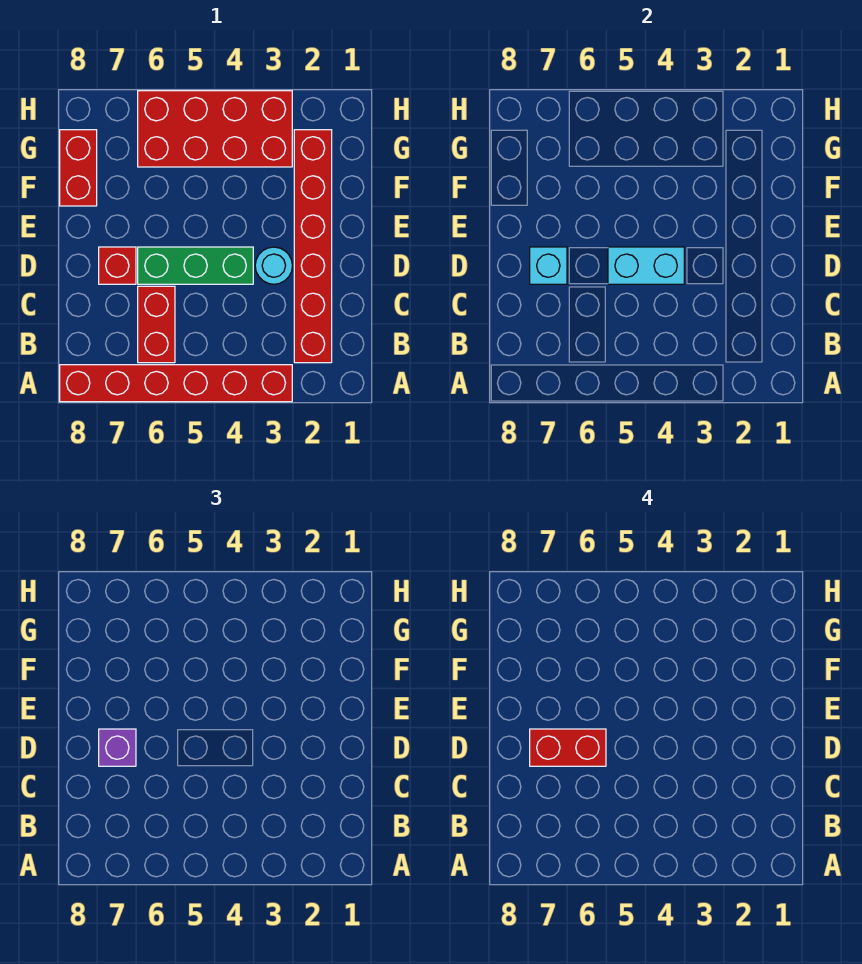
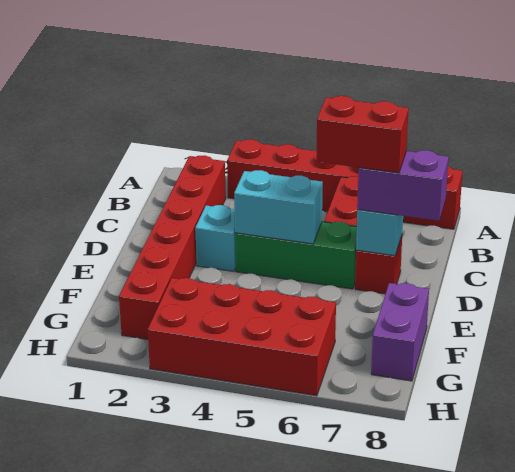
cyan round brick D3 level 1 -> cyan brick D3 level 1
purple brick D7 level 3 -> purple brick D7:D8 level 3
red brick F8:G8 level 1 -> purple brick F8:G8 level 1

